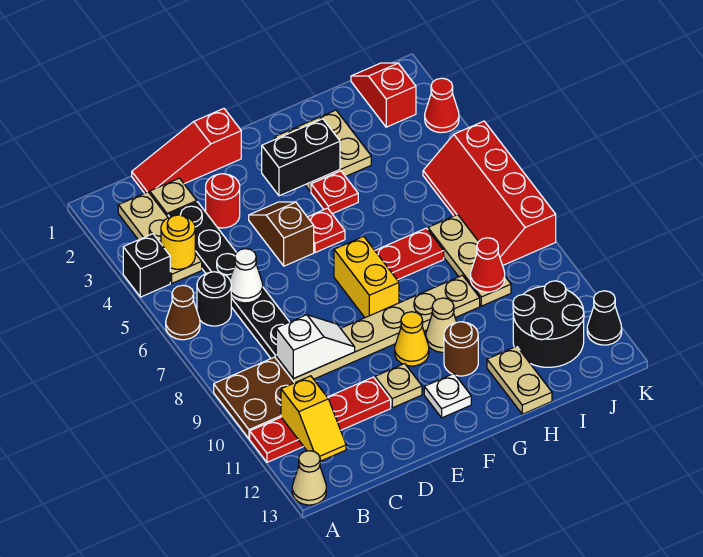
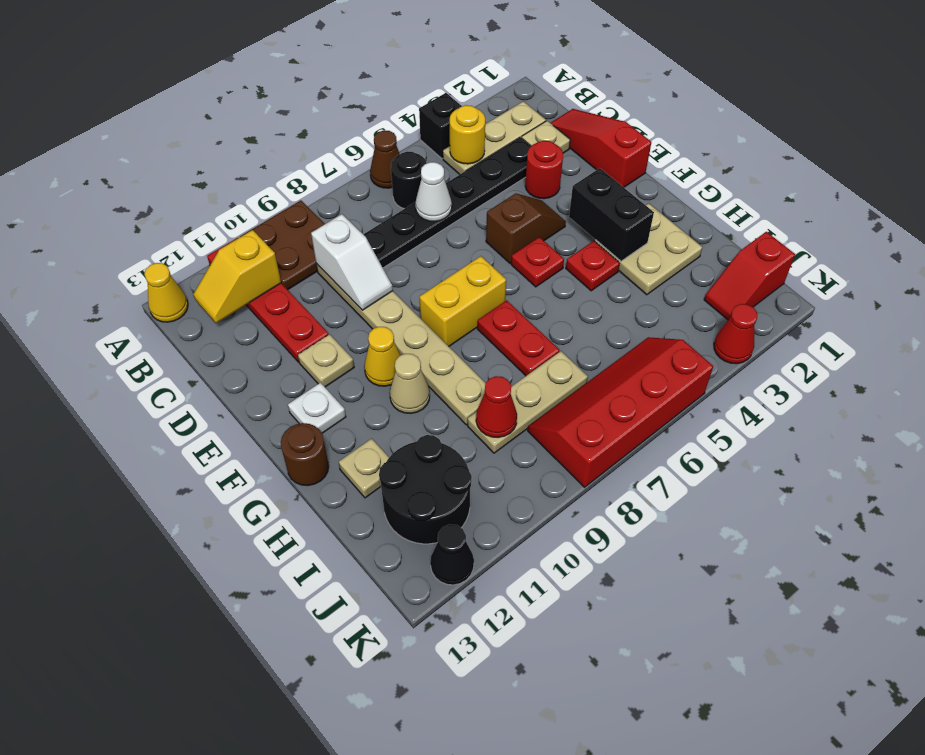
tan cone A13 level 1 -> yellow cone A13 level 1
brown round brick G11 level 1 -> brown round brick G13 level 1
tan plate H12:H13 level 1 -> tan plate H12 level 1
red slope J1:J2 level 1 top 2 -> red slope J1:J2 level 1 top 1

